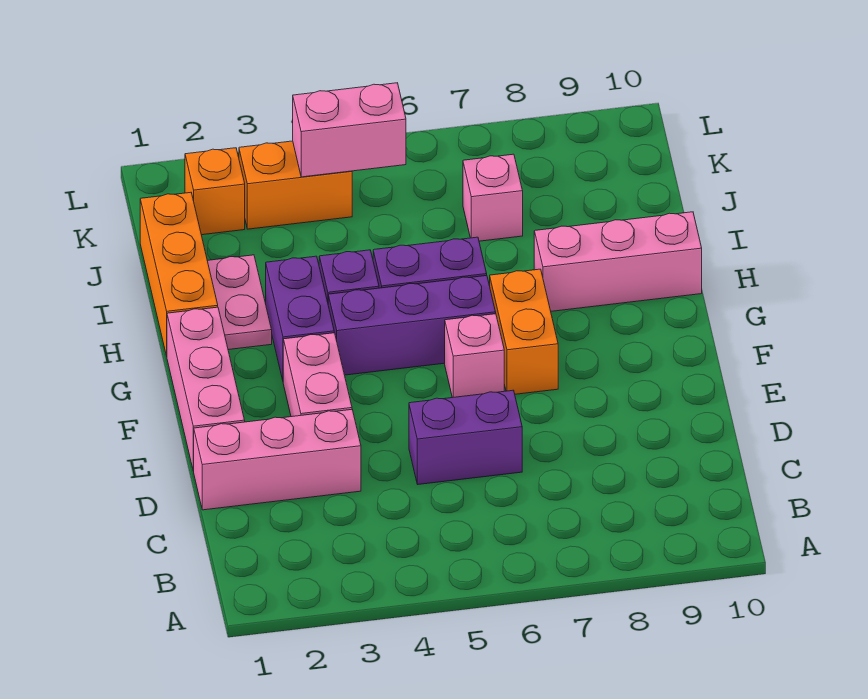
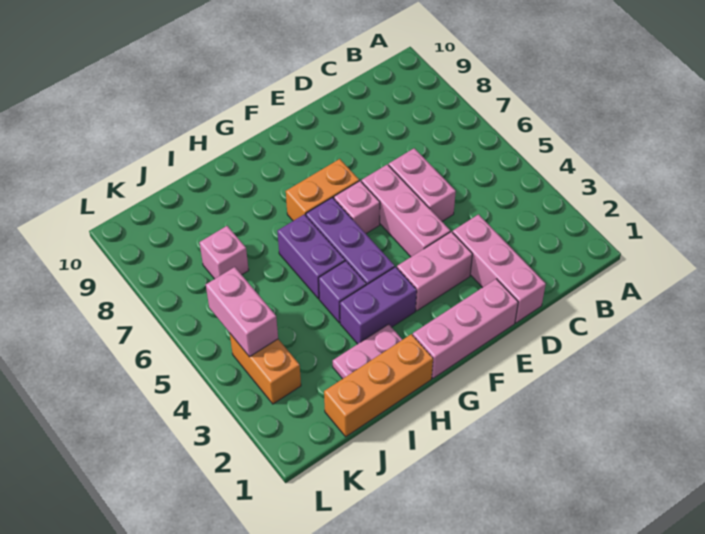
purple brick D5:D6 level 1 -> pink brick D5:D6 level 1
pink brick H8:H10 level 1 -> pink brick E4:E6 level 1
orange brick K2 level 1 -> none

